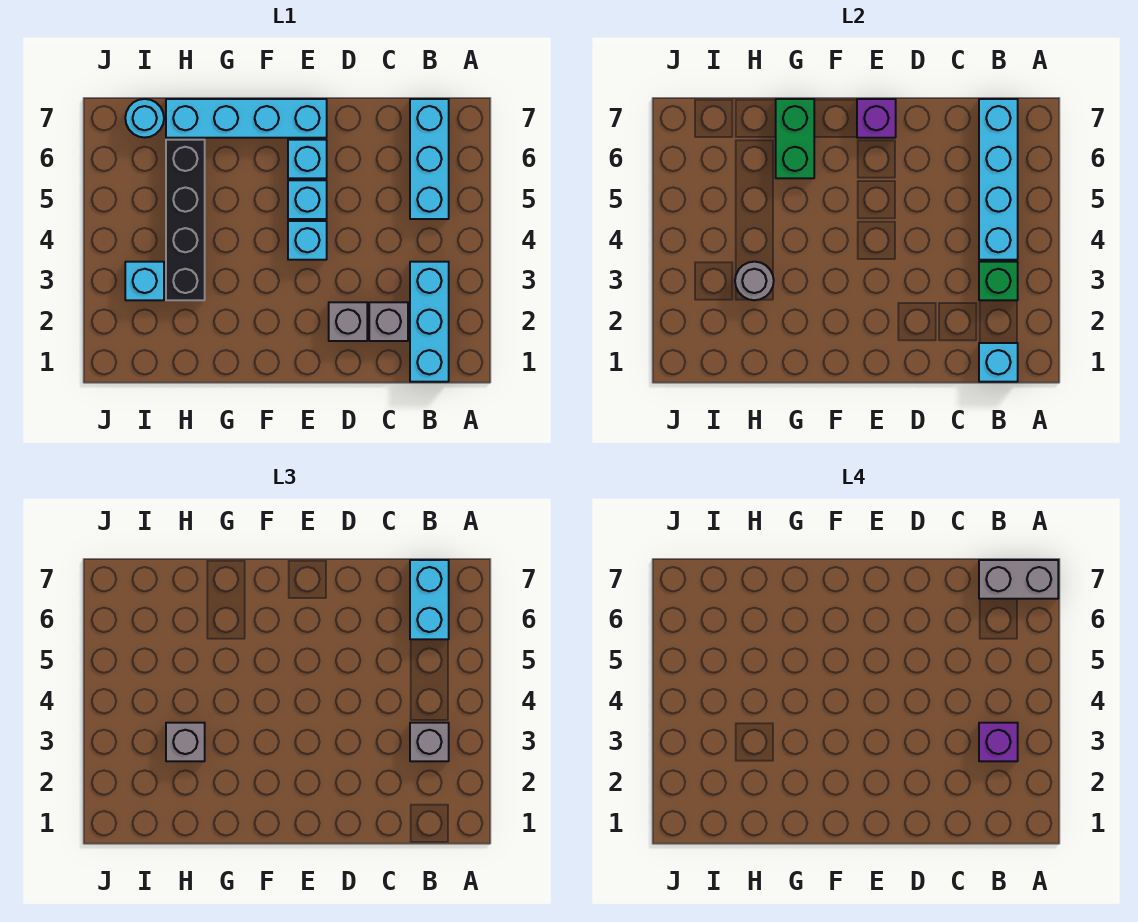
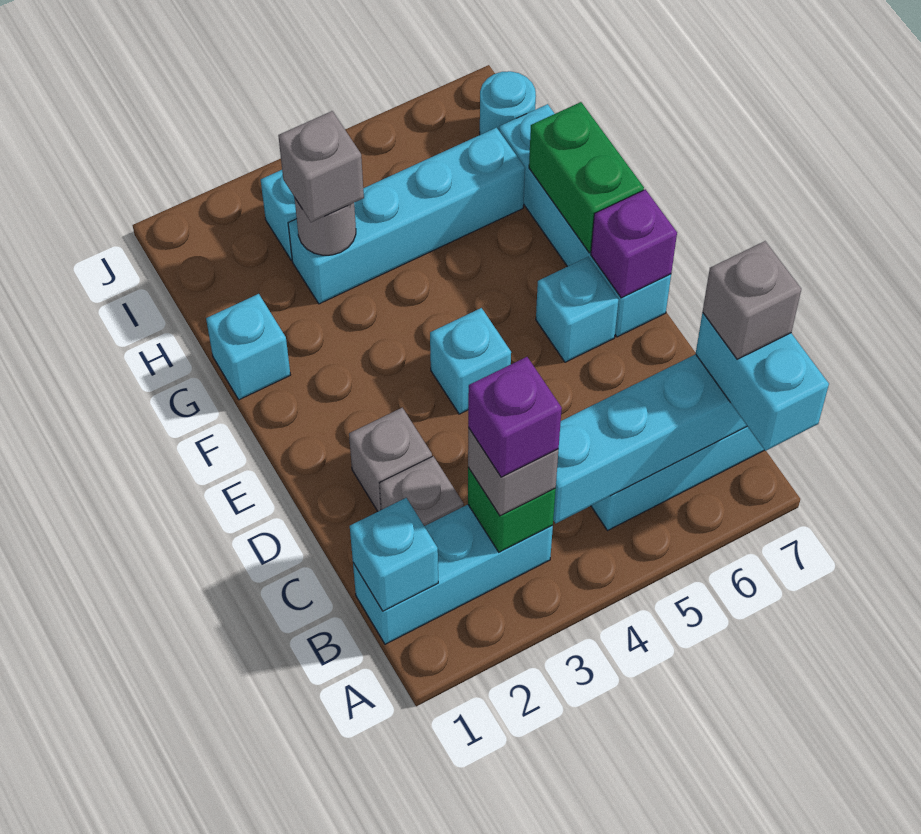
grey brick A7:B7 level 4 -> grey brick B7 level 4
cyan brick B6:B7 level 3 -> cyan brick A7:B7 level 3
cyan brick E5 level 1 -> cyan brick G1 level 1
green brick G6:G7 level 2 -> green brick F7:G7 level 2
black brick H3:H6 level 1 -> cyan brick H3:H6 level 1

